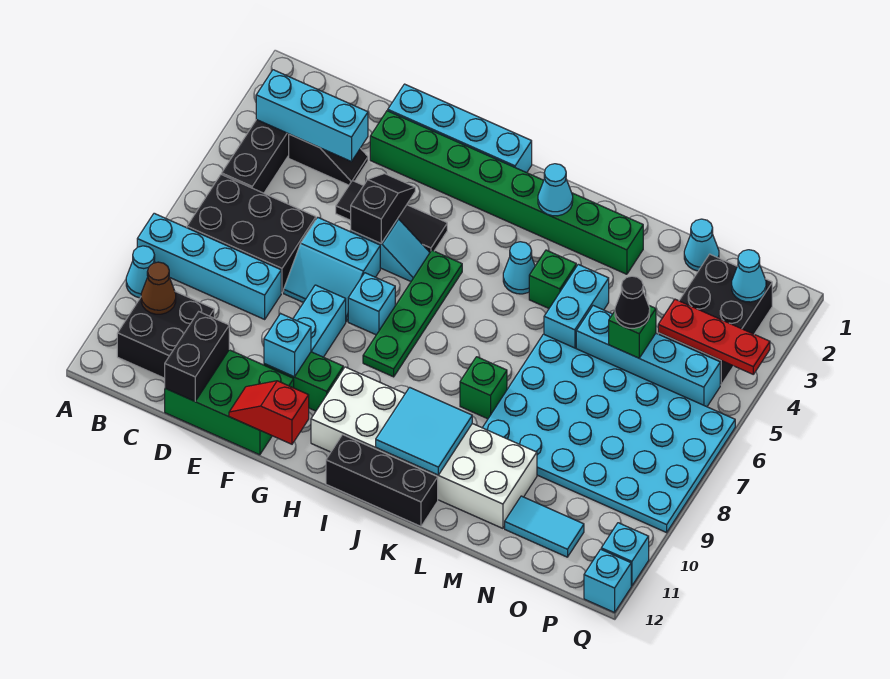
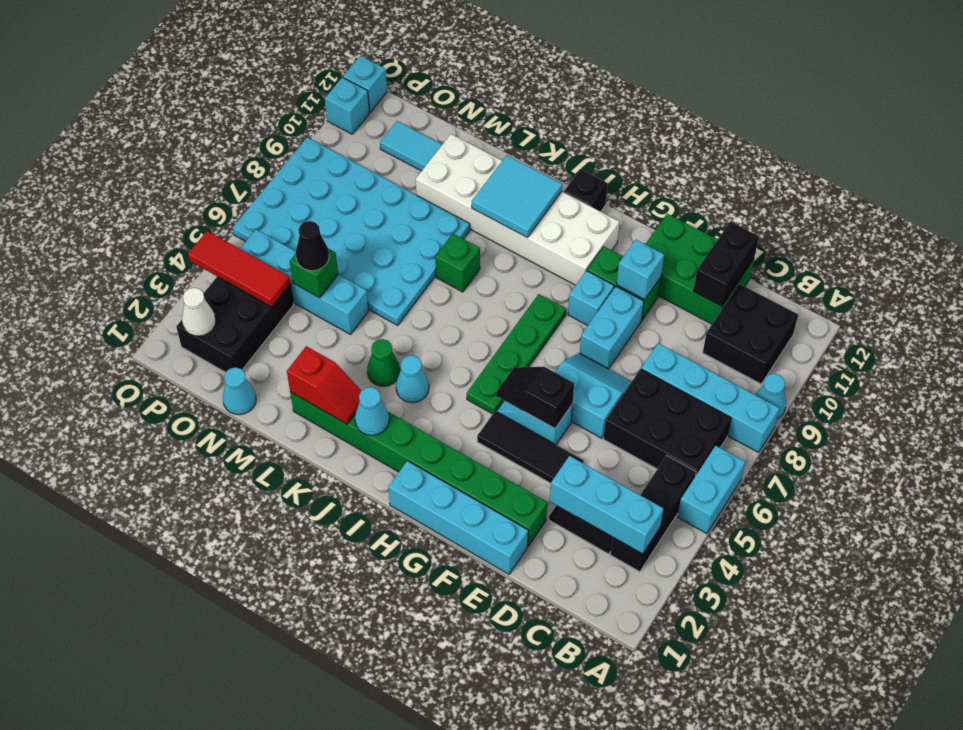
brown cone B10 level 2 -> none
black slope F4:F5 level 2 top 5 -> black slope F5:G5 level 2 top F
red slope F12:G12 level 2 top G -> red slope K2:L2 level 2 top L
cyan brick G7 level 1 -> cyan brick G9 level 1
black brick I12:K12 level 1 -> black brick I12 level 1
green brick K4 level 1 -> green cone K4 level 1
cyan brick L4:L5 level 1 -> cyan brick A5:A6 level 1
red plate O4:Q4 level 2 -> red tile O4:Q4 level 2
cyan cone P2 level 2 -> white cone P2 level 2

